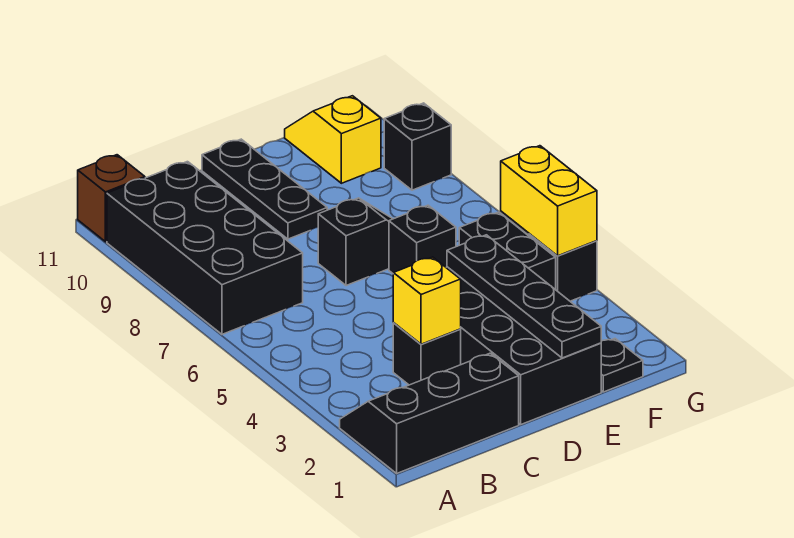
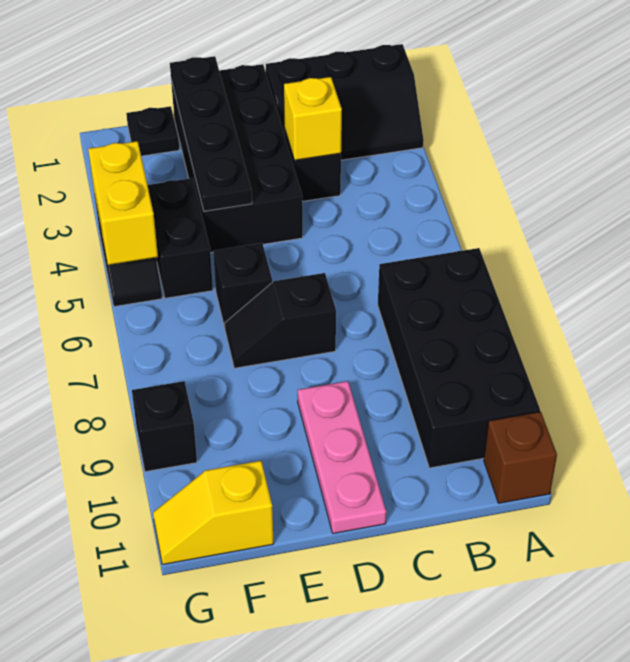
black plate D9:D11 level 1 -> pink plate D9:D11 level 1
yellow slope F10:F11 level 1 top 10 -> yellow slope F11:G11 level 1 top F

